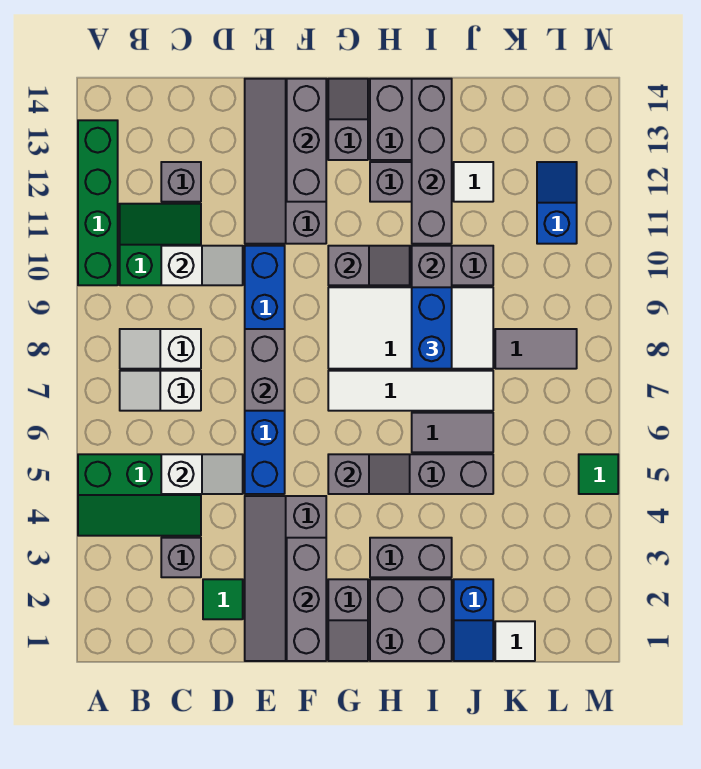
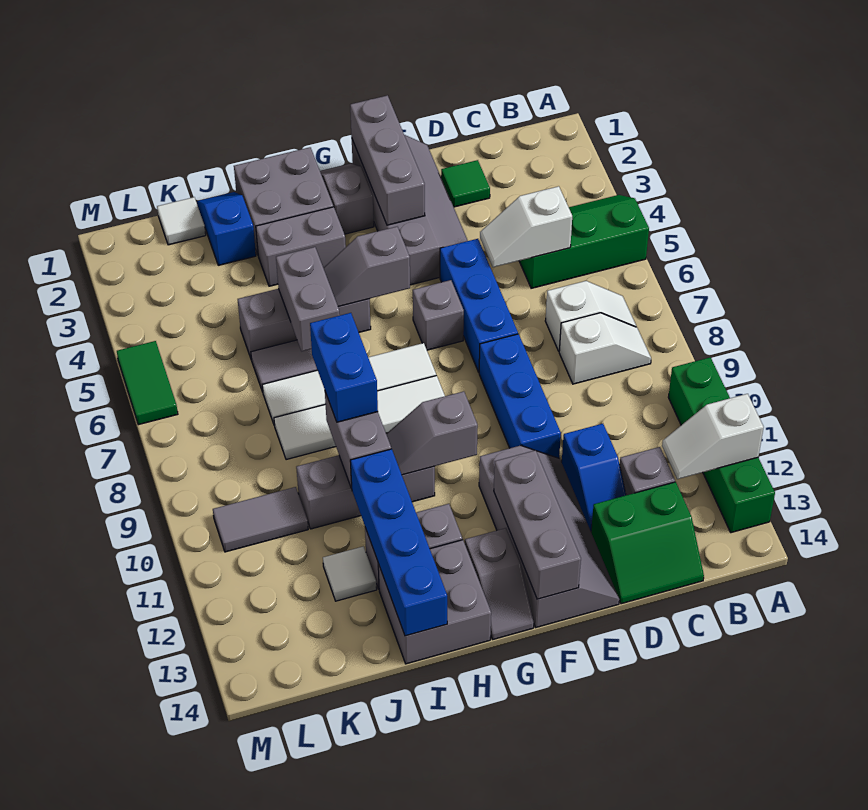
green slope B10:C11 level 1 top 10 -> green slope C13:D14 level 1 top 13
grey brick C3 level 1 -> grey brick F6 level 1
white slope C10:D10 level 2 top C -> white slope A12:B12 level 2 top A
grey brick E7:E8 level 2 -> grey brick I5:I6 level 2
white tile G8:J9 level 1 -> white tile G8:J8 level 1
grey brick I11:I14 level 2 -> blue brick I11:I14 level 2
grey tile K8:L8 level 1 -> grey tile K10:L10 level 1
blue slope L11:L12 level 1 top 11 -> blue slope D11:D12 level 1 top 11
green tile M5 level 1 -> green tile M5:M6 level 1

